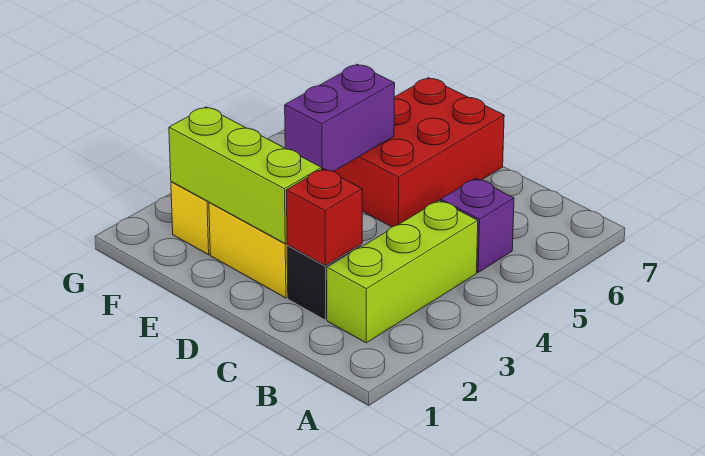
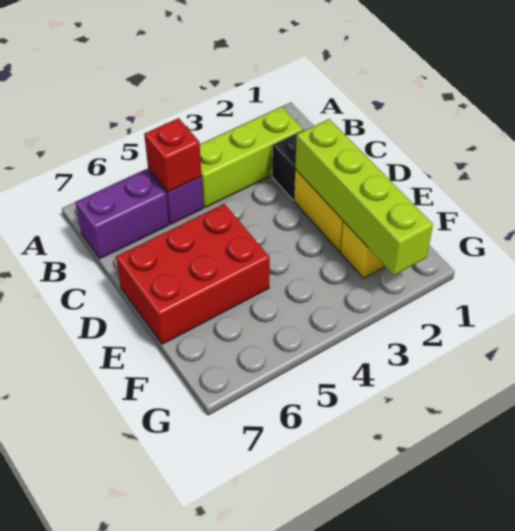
red brick C2 level 2 -> red brick B5 level 2
lime brick D2:F2 level 2 -> lime brick D2:G2 level 2
purple brick E4:E5 level 2 -> purple brick B6:B7 level 1

